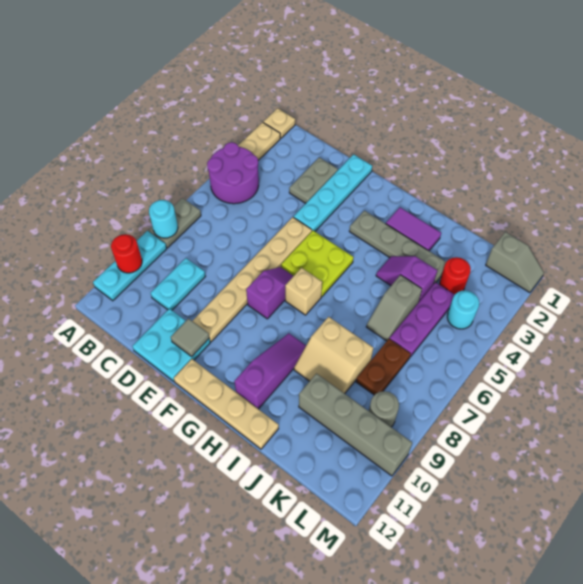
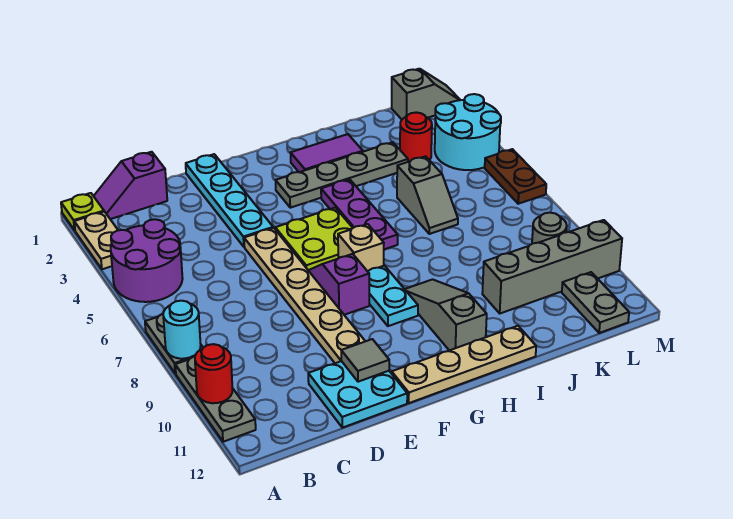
tan plate A1 level 1 -> lime plate A1 level 1
cyan plate A9:A11 level 1 -> grey plate A9:A11 level 1
cyan plate C9:C10 level 1 -> cyan plate G8:G9 level 1
grey plate D2:D3 level 1 -> grey plate L11:L12 level 1
purple slope H9:H11 level 1 top 11 -> grey slope H9:H11 level 1 top 11
purple slope I4:J4 level 1 top J -> purple slope B1:C1 level 1 top C
tan slope I8:J9 level 1 top 8 -> none
purple plate K4:K6 level 1 -> purple plate H4:H6 level 1
brown plate K7:K8 level 1 -> brown plate M5:M6 level 1
cyan round brick L4 level 1 -> cyan round brick L3:M4 level 1

